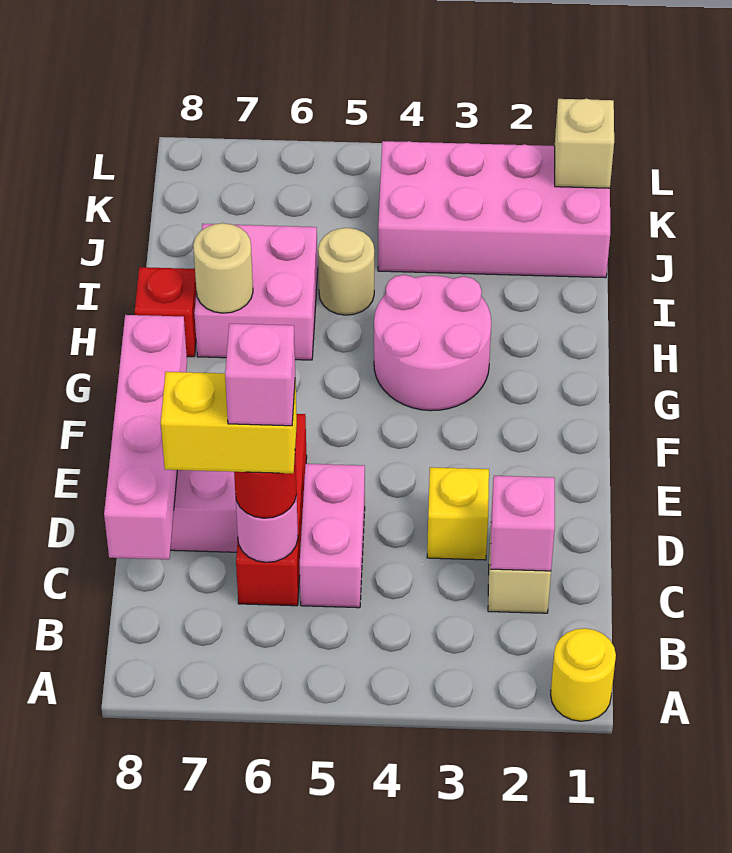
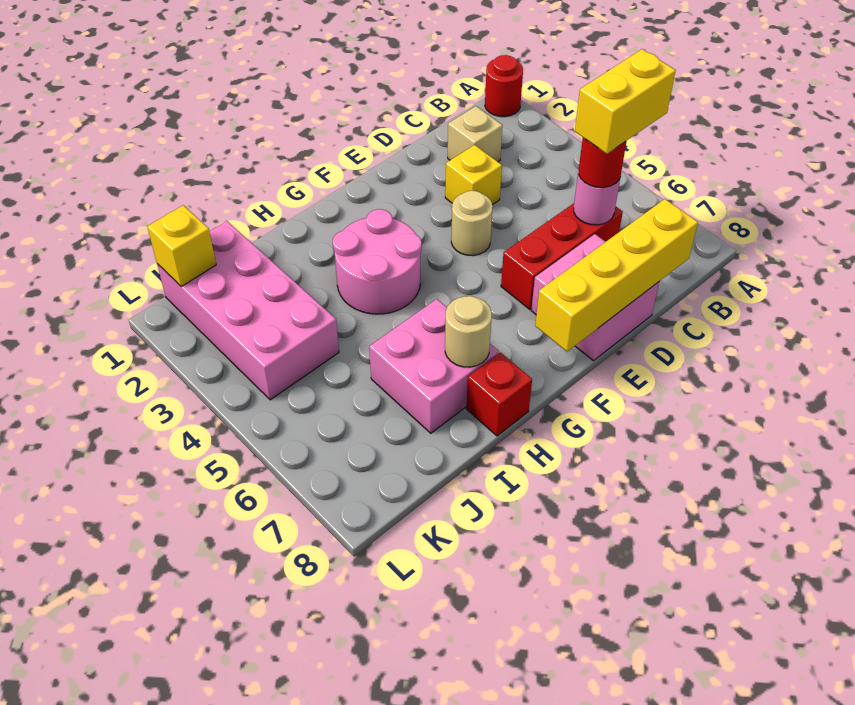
yellow round brick A1 level 1 -> red round brick A1 level 1
pink brick C2 level 2 -> none
pink brick C5:D5 level 1 -> none
yellow brick C6:C7 level 4 -> yellow brick B6:C6 level 4
pink brick C6 level 5 -> none
pink brick C8:F8 level 2 -> yellow brick C8:F8 level 2
tan round brick I5 level 1 -> tan round brick E4 level 1
tan brick K1 level 2 -> yellow brick K1 level 2

